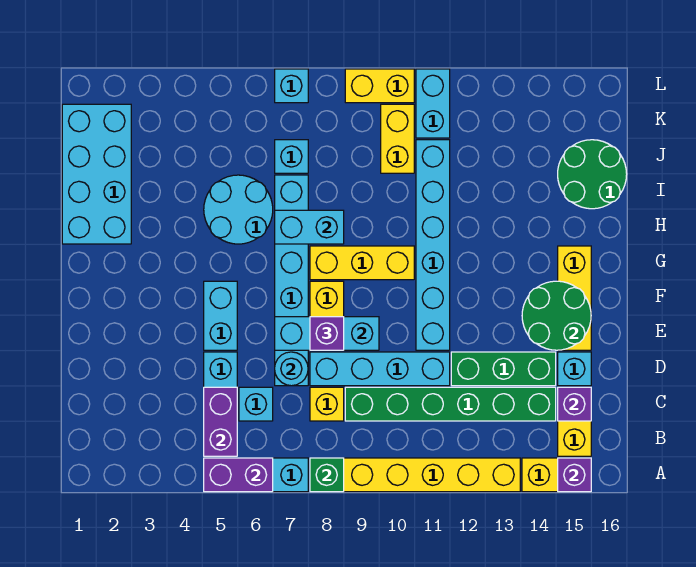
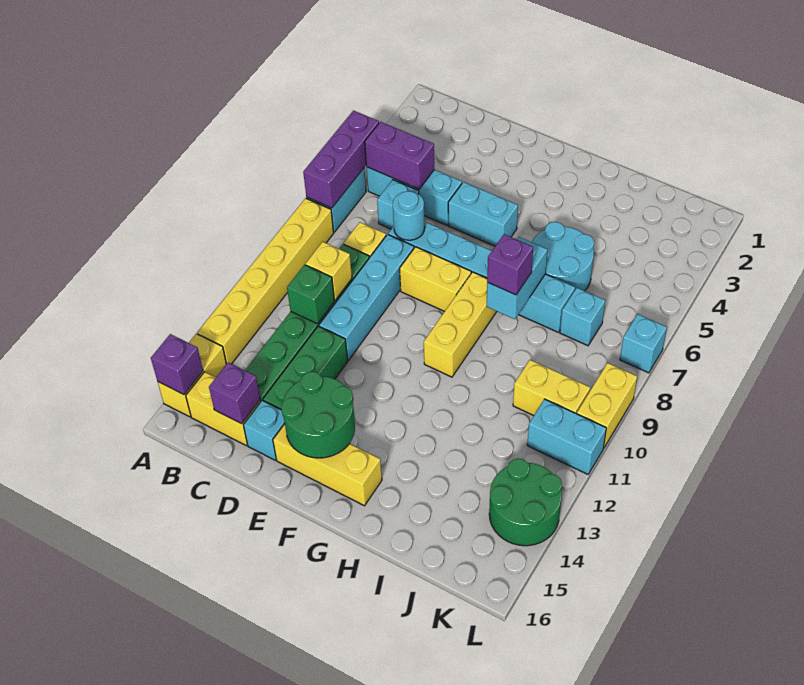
purple brick A5:A6 level 2 -> purple brick A5:A7 level 2
green brick A8 level 2 -> green brick C11 level 2
none -> yellow brick C10 level 2
cyan brick E7:E9 level 2 -> none
purple brick E8 level 3 -> purple brick H8 level 3
cyan brick E11:J11 level 1 -> none
cyan brick H1:K2 level 1 -> none
green round brick I15:J16 level 1 -> green round brick K13:L14 level 1

